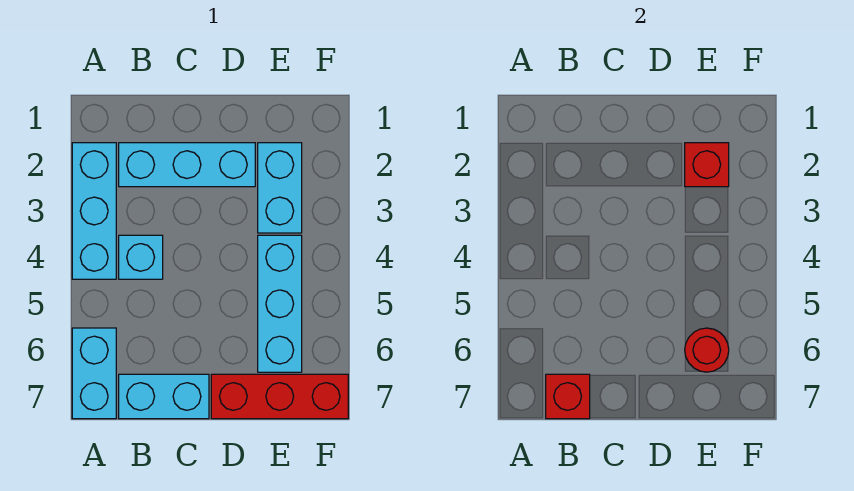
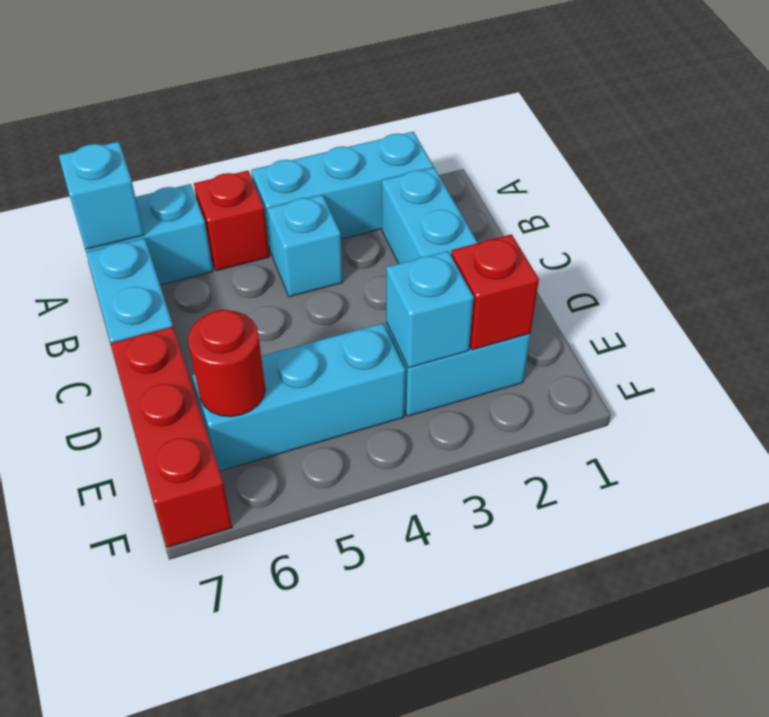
none -> cyan brick A7 level 2
red brick B7 level 2 -> red brick A5 level 1
none -> cyan brick E3 level 2

